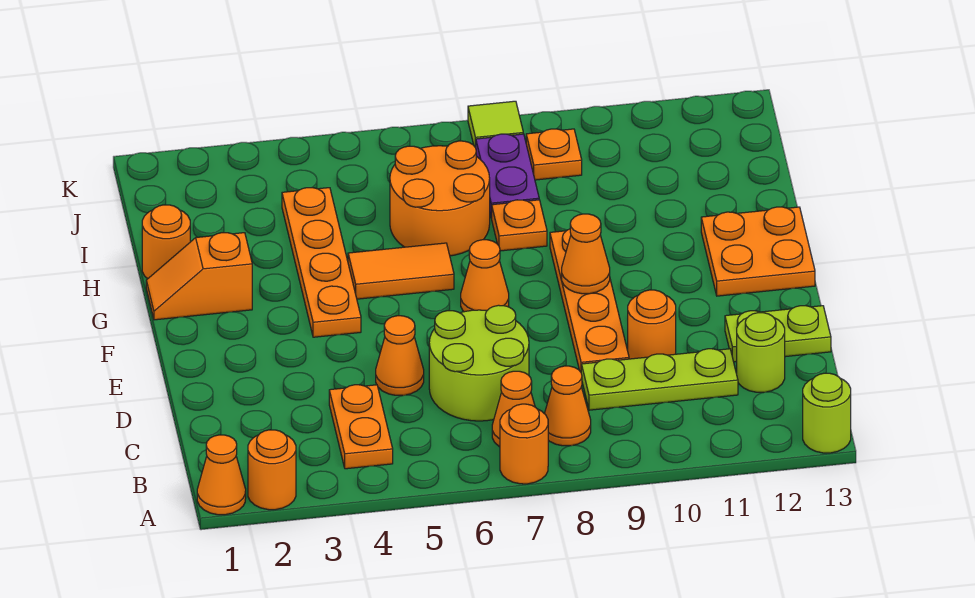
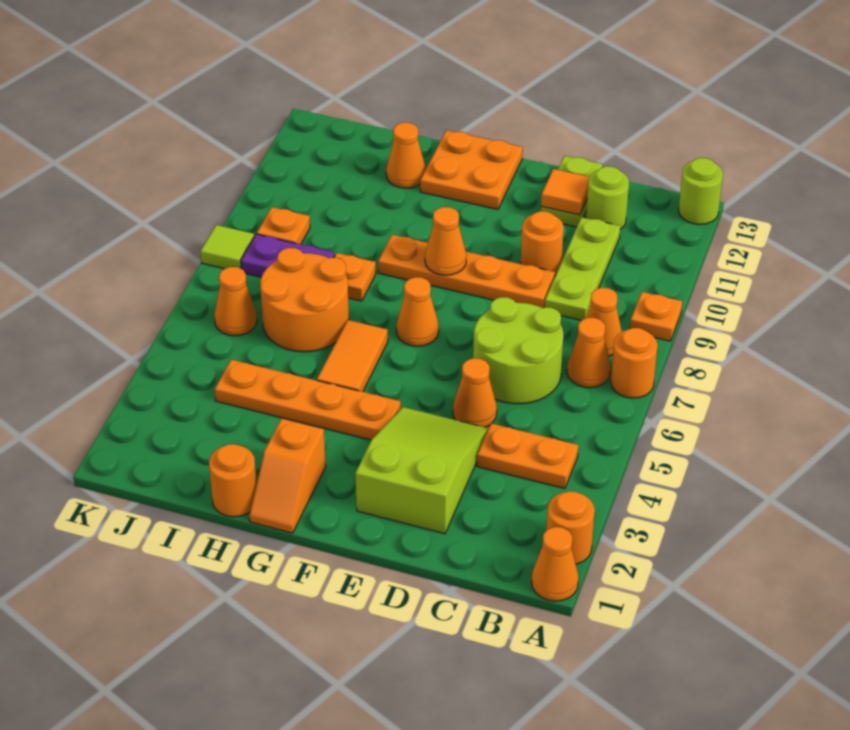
none -> orange plate A9 level 1
none -> lime slope D2:E4 level 1 top 2
none -> orange tile D12 level 2
none -> orange cone H12 level 1
none -> orange cone J6 level 1

